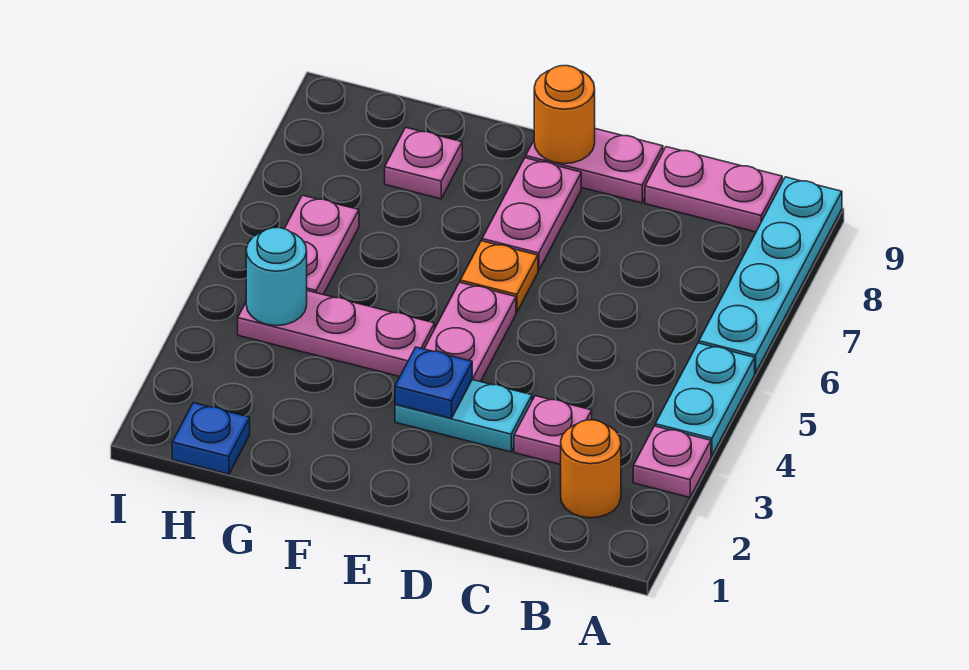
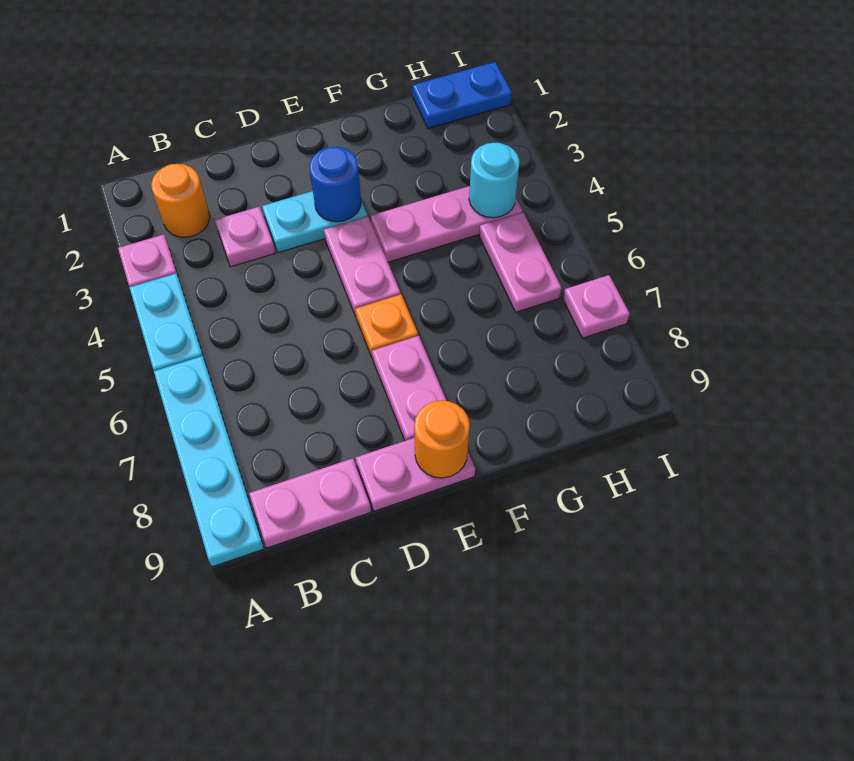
blue plate E3 level 2 -> blue round brick E3 level 2
pink plate G8 level 1 -> pink plate I7 level 1
blue plate H1 level 1 -> blue plate H1:I1 level 1

